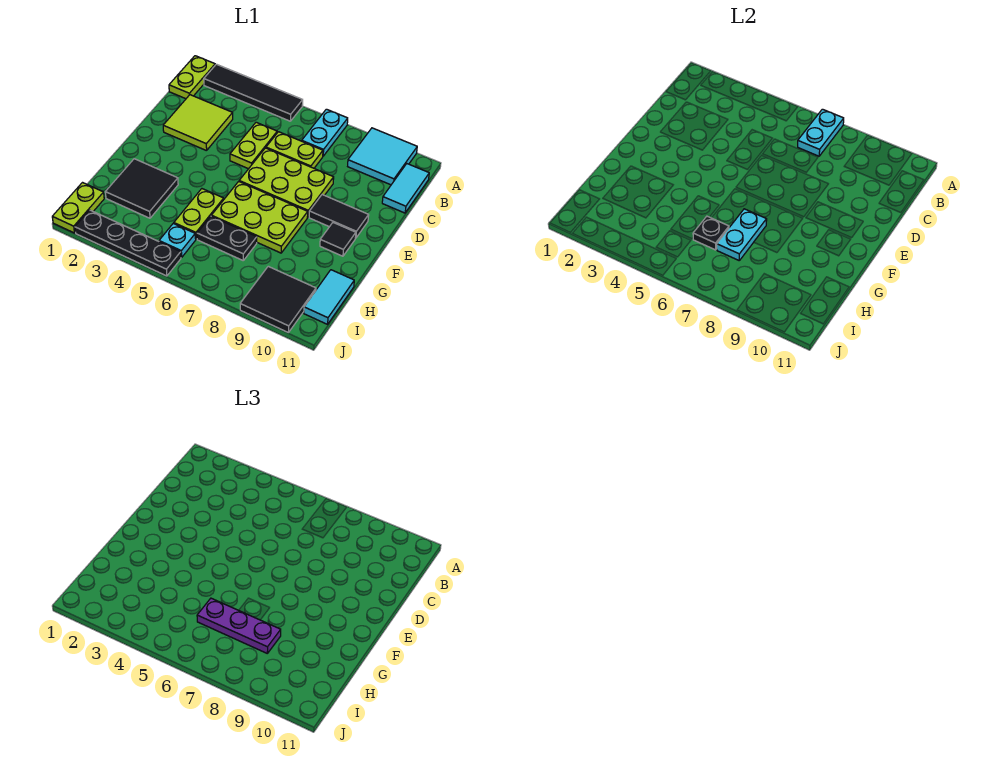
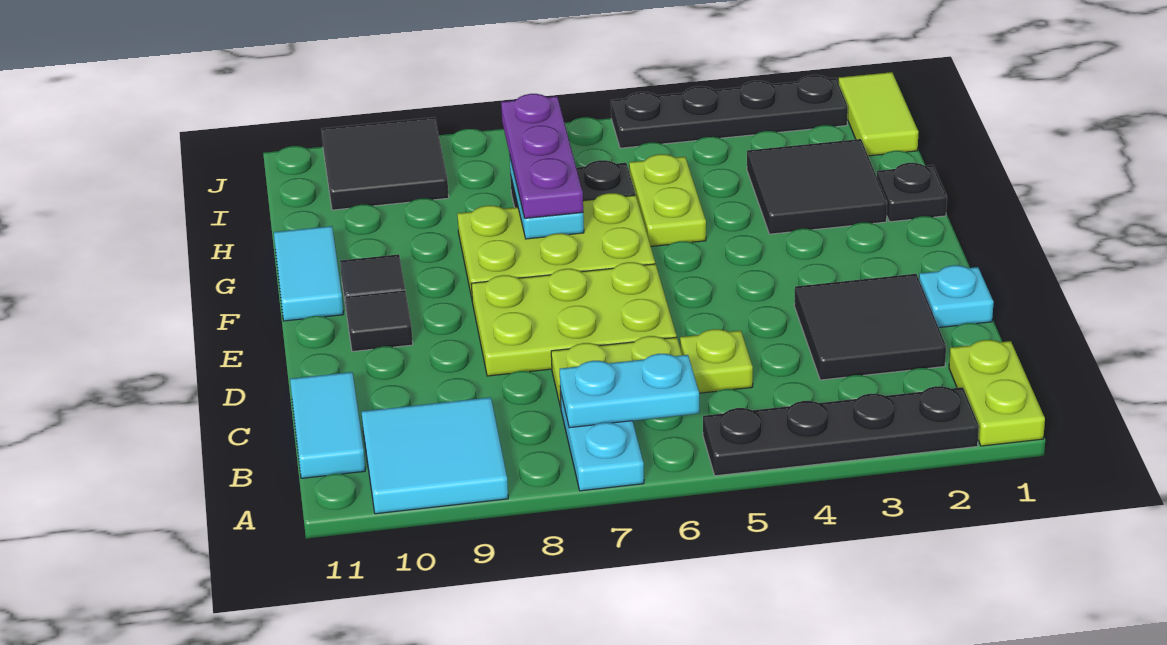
black tile A2:A5 level 1 -> black plate A2:A5 level 1
cyan plate A7:B7 level 2 -> cyan plate B6:B7 level 2
lime tile C2:D3 level 1 -> black tile C2:D3 level 1
lime plate C5:D5 level 1 -> lime plate C5 level 1
black tile E9:E10 level 1 -> black tile E10 level 1
black plate H6 level 2 -> black plate G1 level 1
purple plate H6:H8 level 3 -> purple plate G7:I7 level 3
cyan tile H11:I11 level 1 -> cyan tile F11:G11 level 1
lime plate I1:J1 level 1 -> lime tile I1:J1 level 1
cyan plate I5 level 1 -> cyan plate D1 level 1

